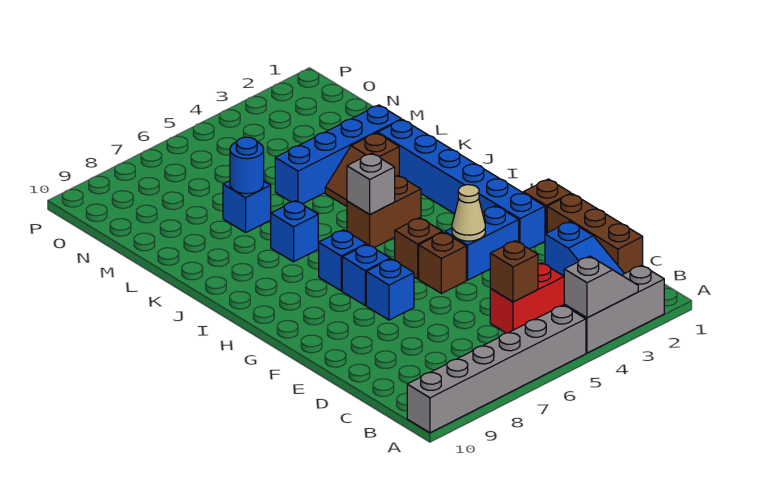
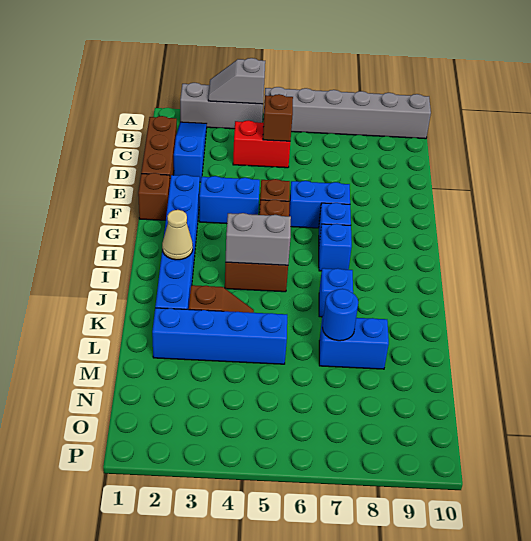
tan cone F4 level 2 -> tan cone I2 level 2
blue brick F7 level 1 -> blue brick F6:F7 level 1
grey brick I5 level 2 -> grey brick I4:I5 level 2
blue brick L7 level 1 -> blue brick L7:L8 level 1

